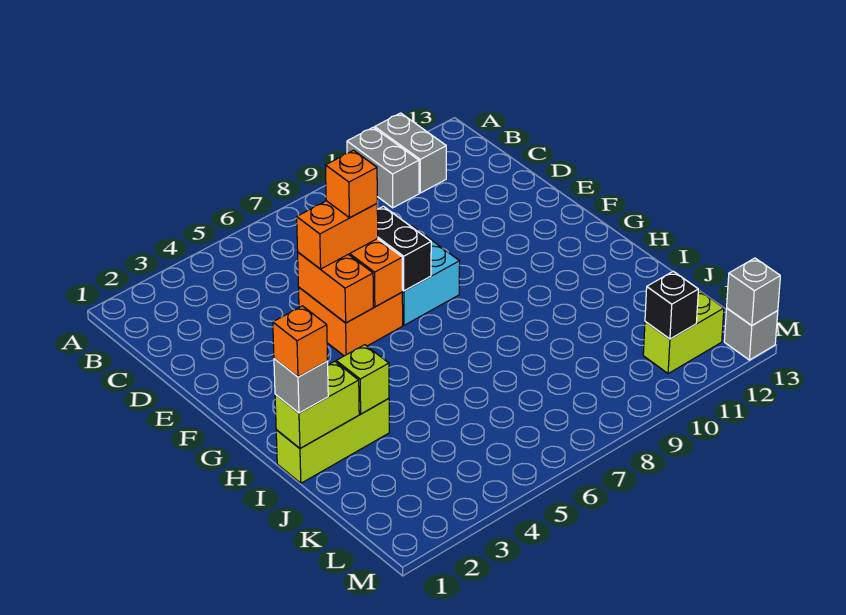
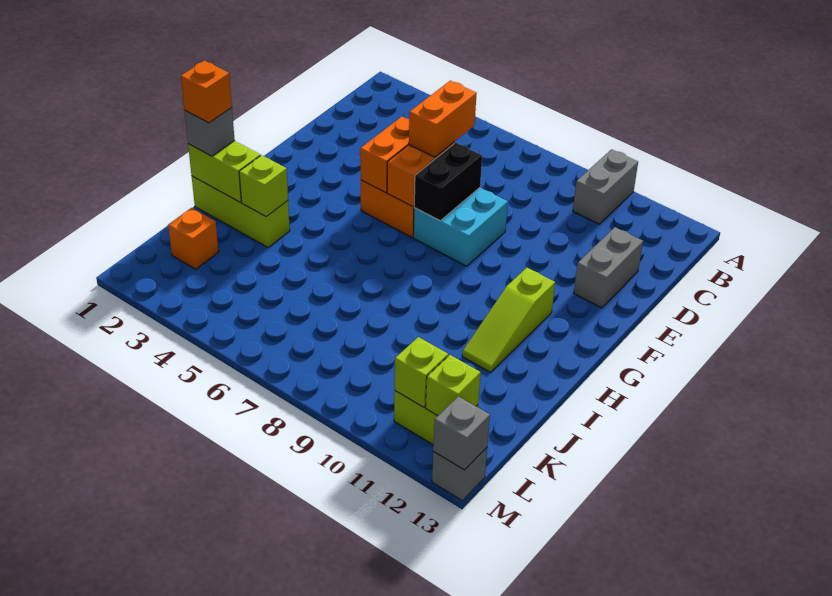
grey brick A11:B11 level 1 -> grey brick D12:E12 level 1
orange brick E5:E6 level 3 -> orange brick D6:E6 level 3
orange brick E6 level 4 -> orange brick K2 level 1
none -> lime slope G11:I11 level 1 top G
black brick L11 level 2 -> lime brick L11 level 2
none -> lime brick L12 level 2

